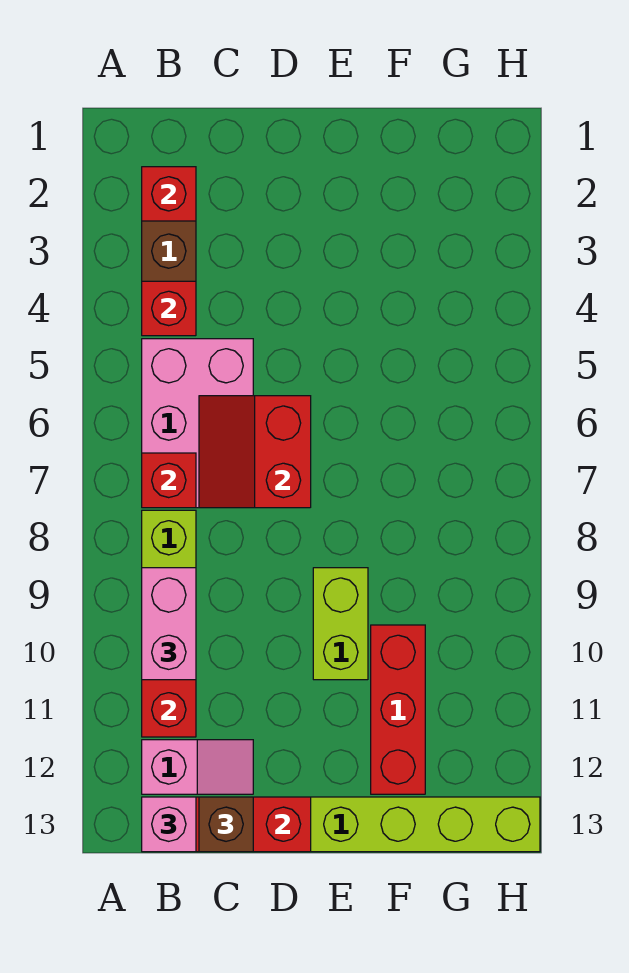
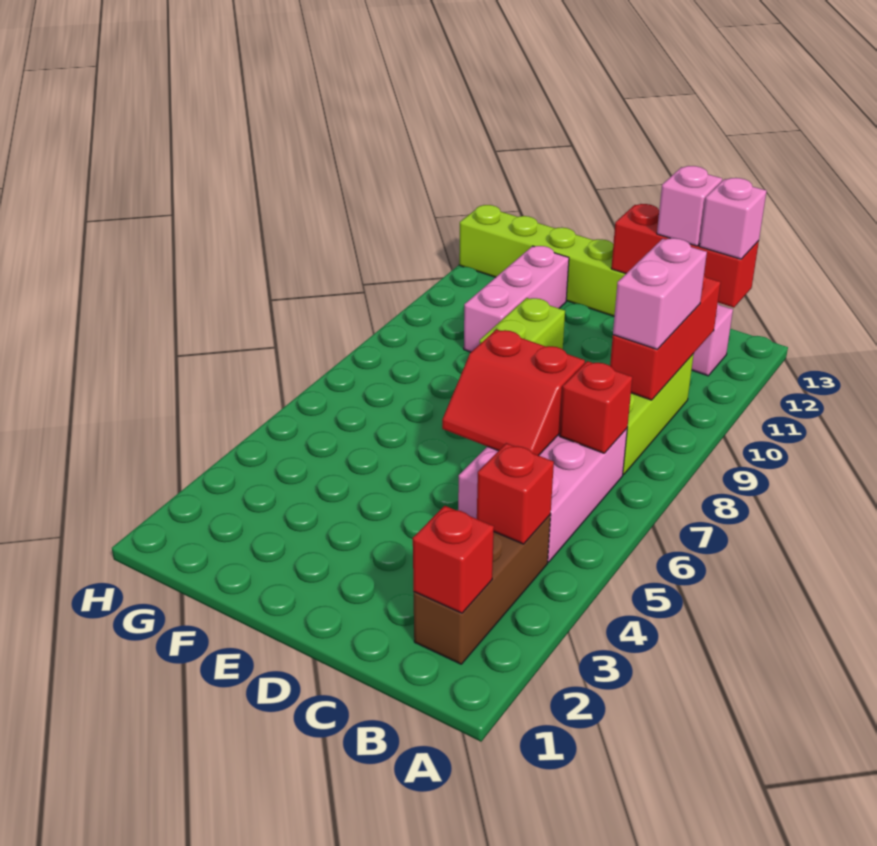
red slope C6:D7 level 2 top D -> red slope C6:D7 level 2 top 7
brown brick C13 level 3 -> pink brick C13 level 3
red brick F10:F12 level 1 -> pink brick F10:F12 level 1

